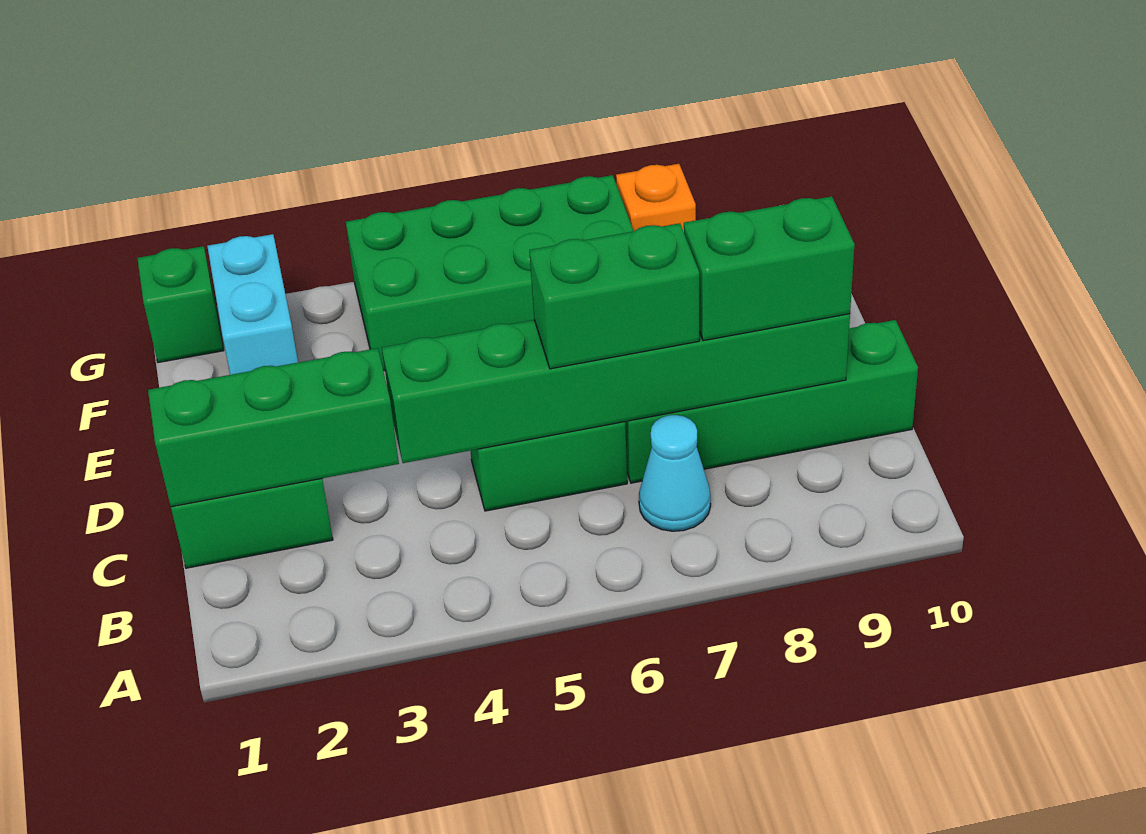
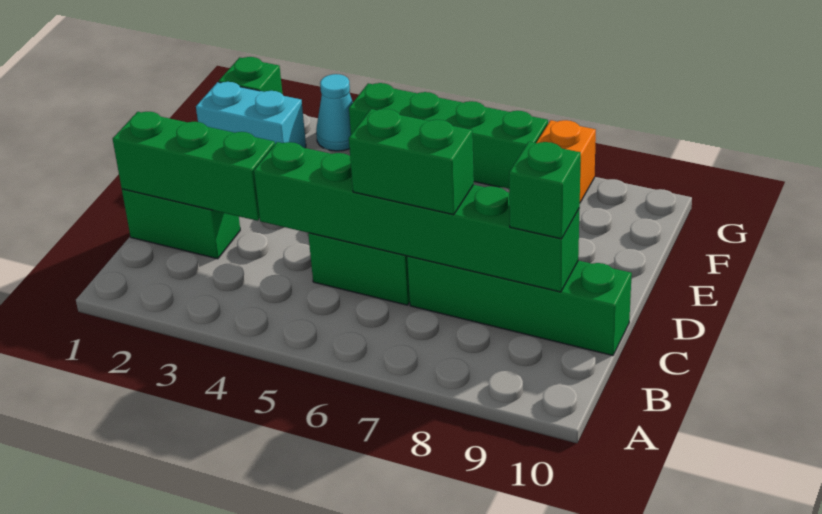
cyan cone B7 level 1 -> cyan cone G3 level 1
green brick C8:C9 level 3 -> green brick C9 level 3
cyan brick F2:G2 level 1 -> cyan brick F1:F2 level 1
green brick F4:G7 level 1 -> green brick G4:G7 level 1

